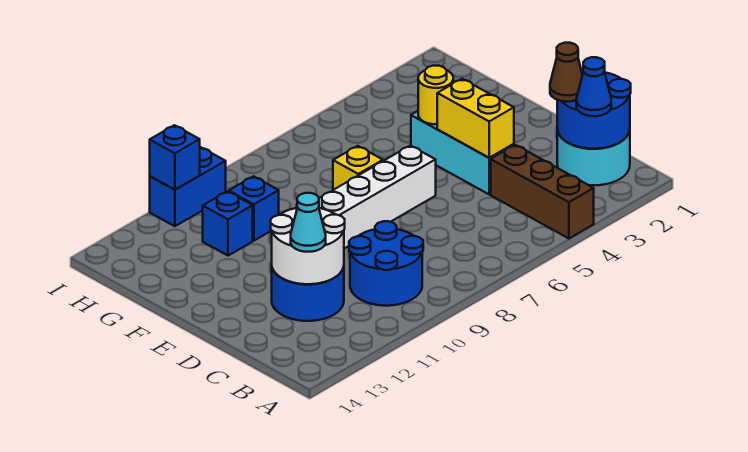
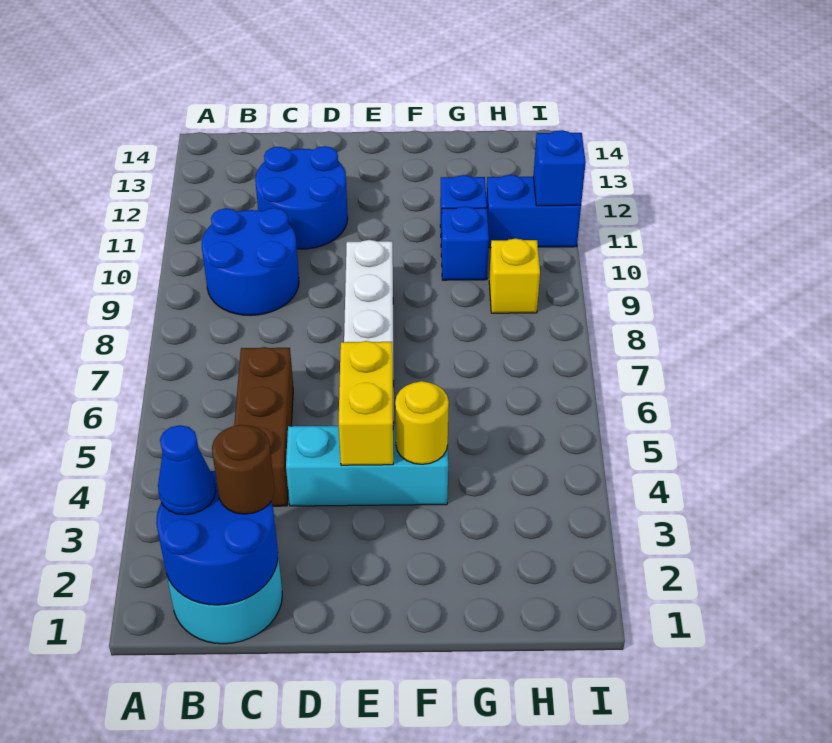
brown brick A4:C4 level 1 -> brown brick C4:C6 level 1
brown cone C2 level 3 -> brown round brick C2 level 3
white round brick C11:D12 level 2 -> none
cyan cone C12 level 3 -> none
yellow brick D4:E4 level 2 -> yellow brick E4:E5 level 2
yellow brick F7 level 1 -> yellow brick H9 level 1
blue brick I10:I11 level 1 -> blue brick H11:I11 level 1

